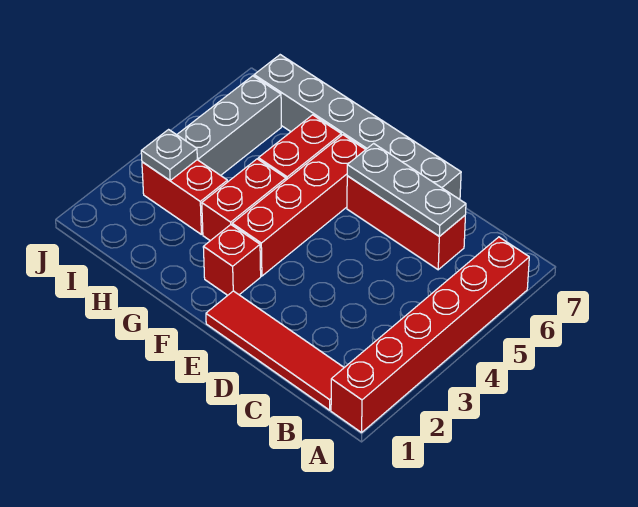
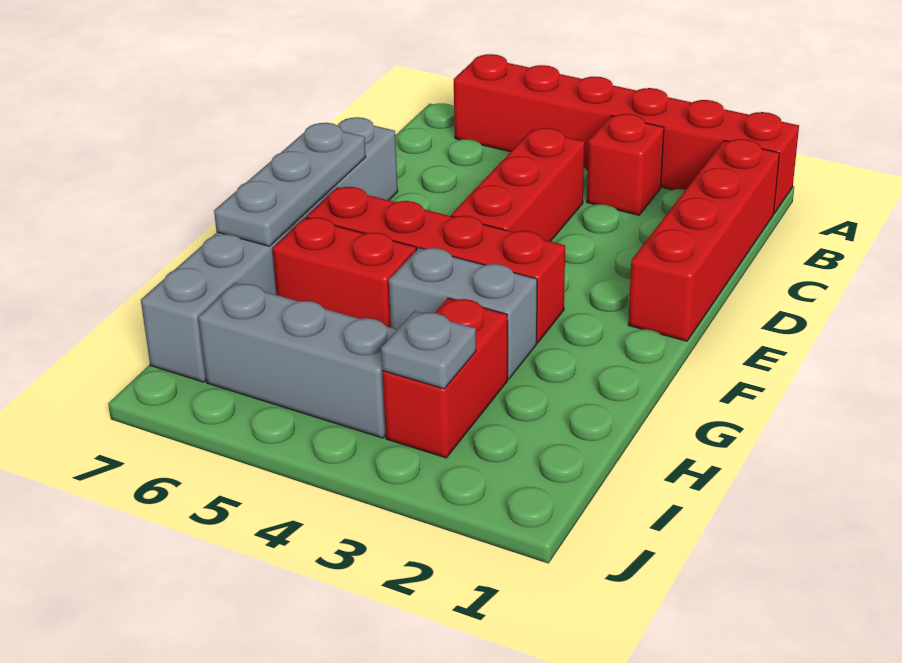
red tile B1:E1 level 1 -> red brick B1:E1 level 1
red brick C6:E6 level 1 -> red brick C4:E4 level 1
grey plate C6:E6 level 2 -> grey plate E7:G7 level 2
red brick F2 level 1 -> red brick B3 level 1
red brick G3:G4 level 1 -> grey brick G3:G4 level 1

